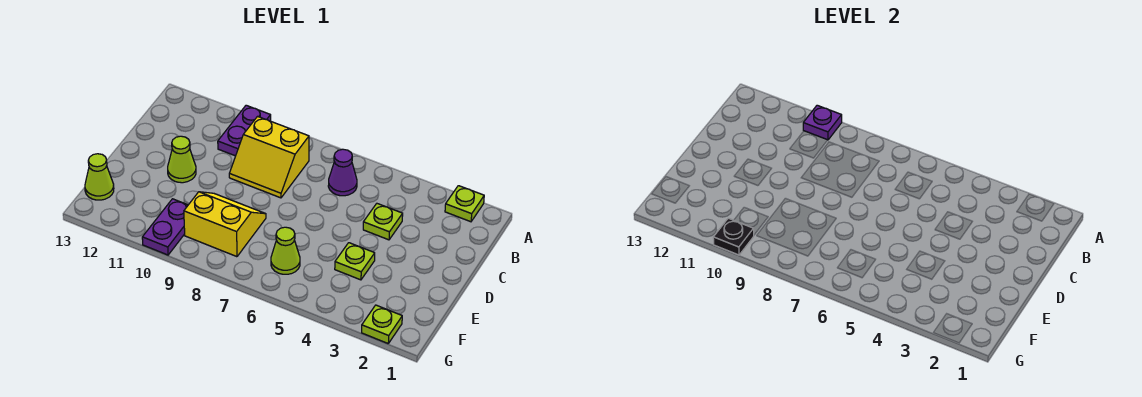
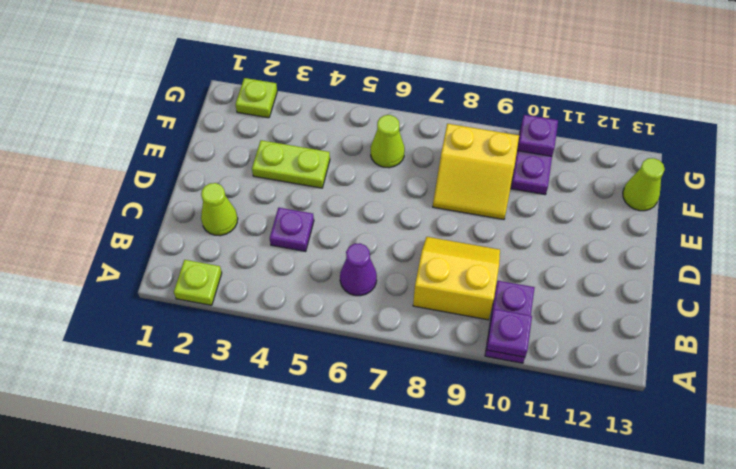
lime plate C4 level 1 -> purple plate C4 level 1
lime cone D11 level 1 -> lime cone C2 level 1
lime plate E4 level 1 -> lime plate E3:E4 level 1
black plate G10 level 2 -> purple plate G10 level 2

